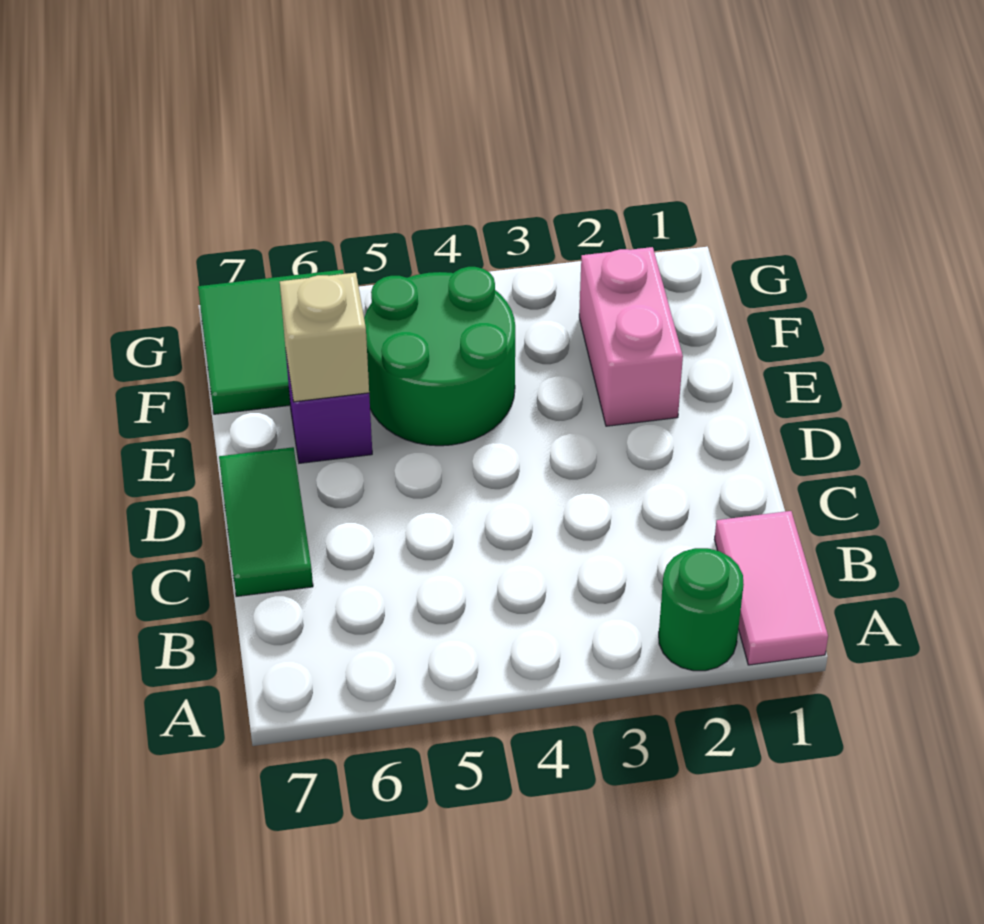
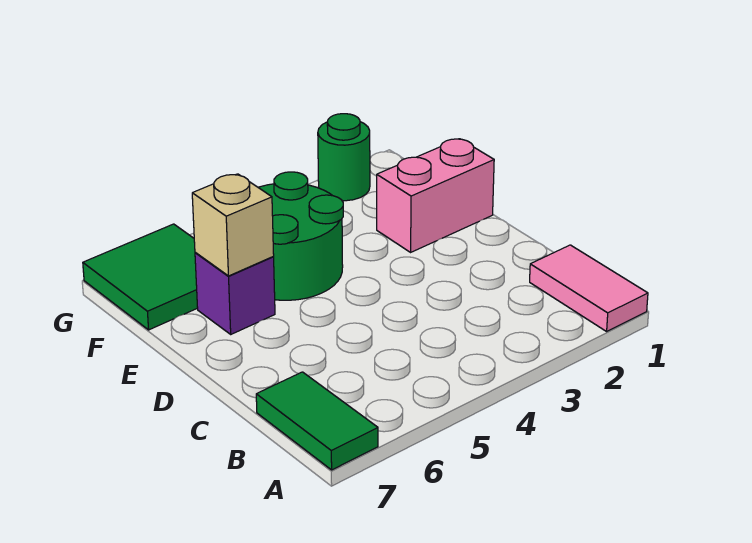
green round brick A2 level 1 -> green round brick G2 level 1
green tile C7:D7 level 1 -> green tile A7:B7 level 1
pink brick E2:F2 level 1 -> pink brick E1:E2 level 1

